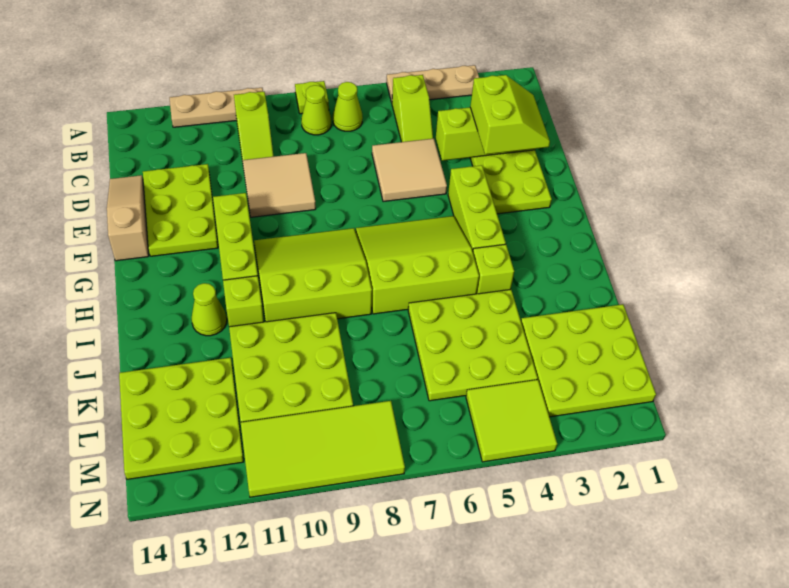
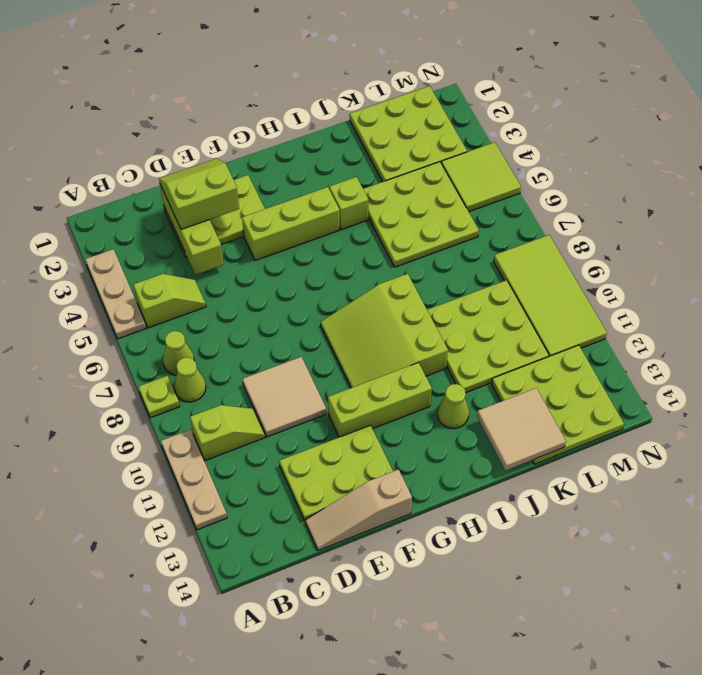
tan tile D5:E6 level 1 -> tan tile J13:K14 level 2
lime slope G5:I7 level 1 top I -> none
lime brick I11 level 1 -> none

